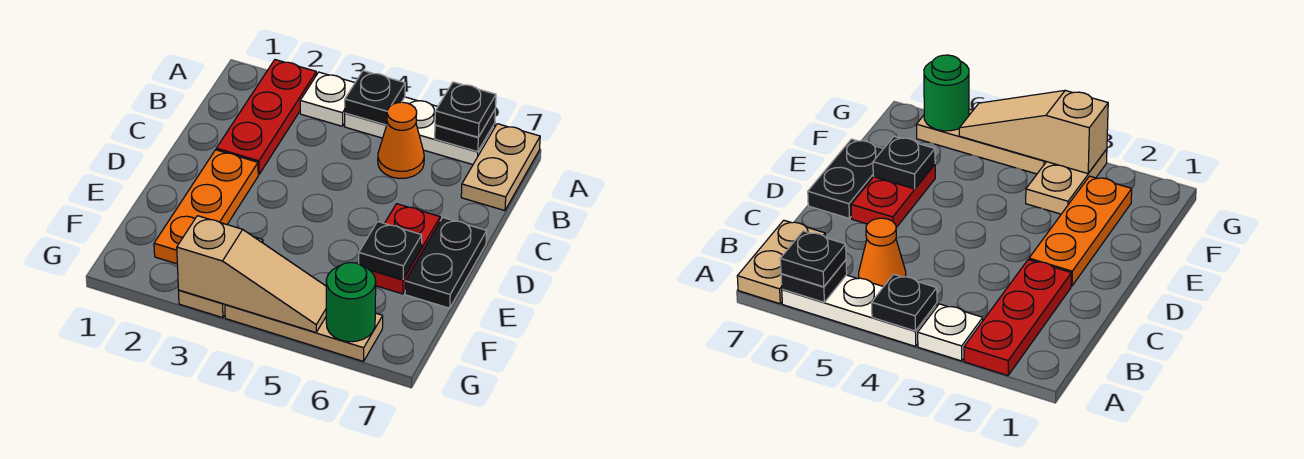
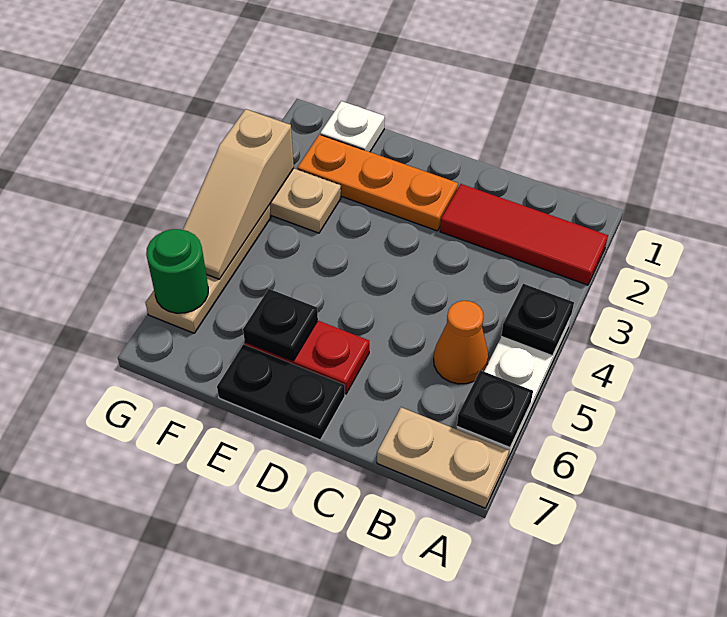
red plate A2:C2 level 1 -> red tile A2:C2 level 1
white plate A3 level 1 -> white plate F1 level 1
black plate A6 level 3 -> none

